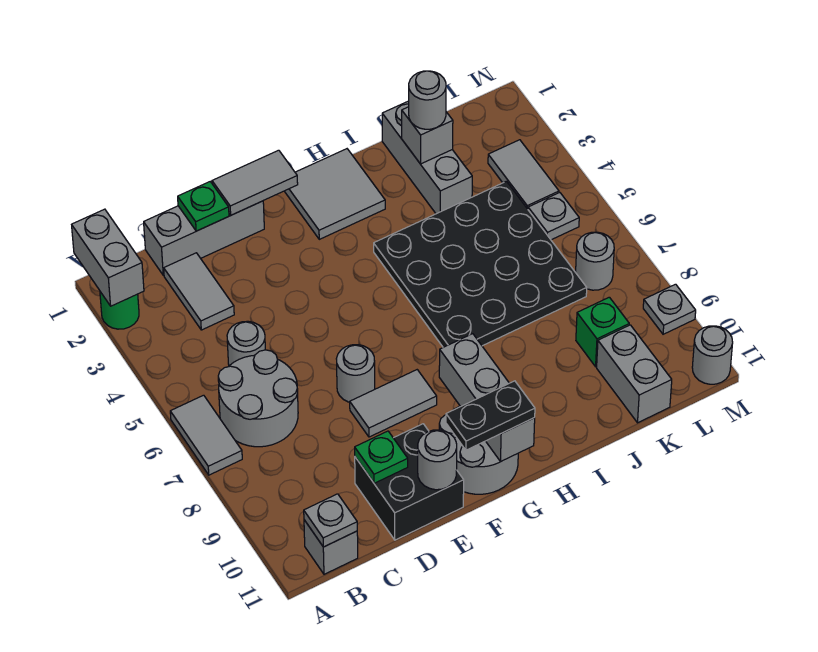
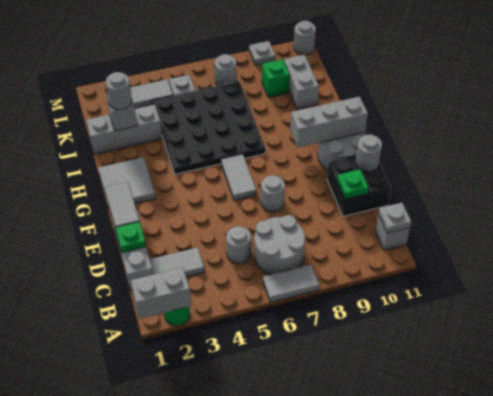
grey tile E8:F8 level 1 -> grey tile F6:G6 level 1
black plate F11:G11 level 3 -> none
grey brick K10:K11 level 1 -> grey brick J10:K10 level 1

